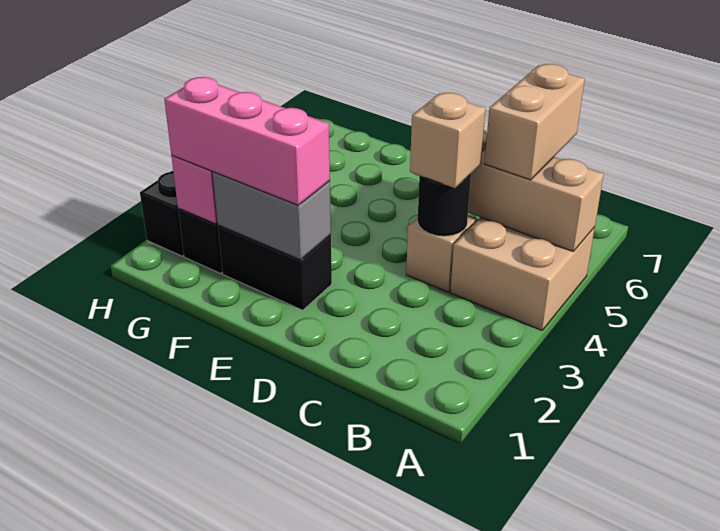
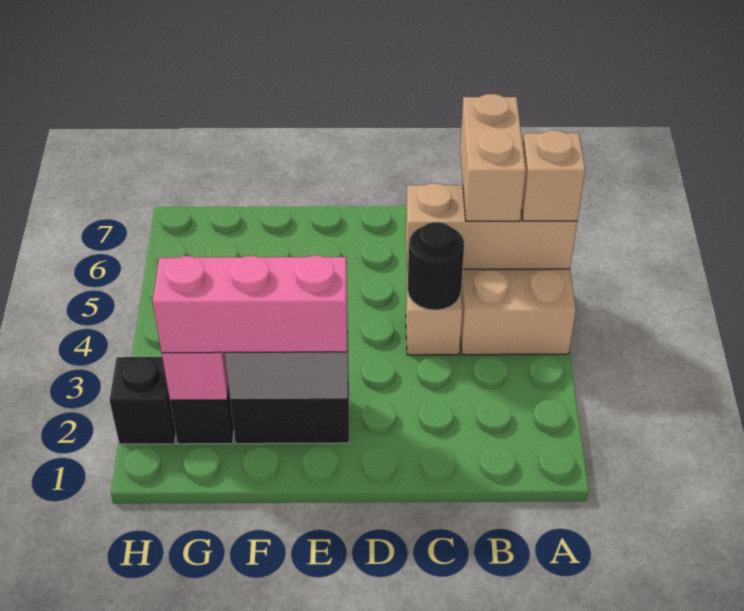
tan brick C4 level 3 -> tan brick A5 level 3

